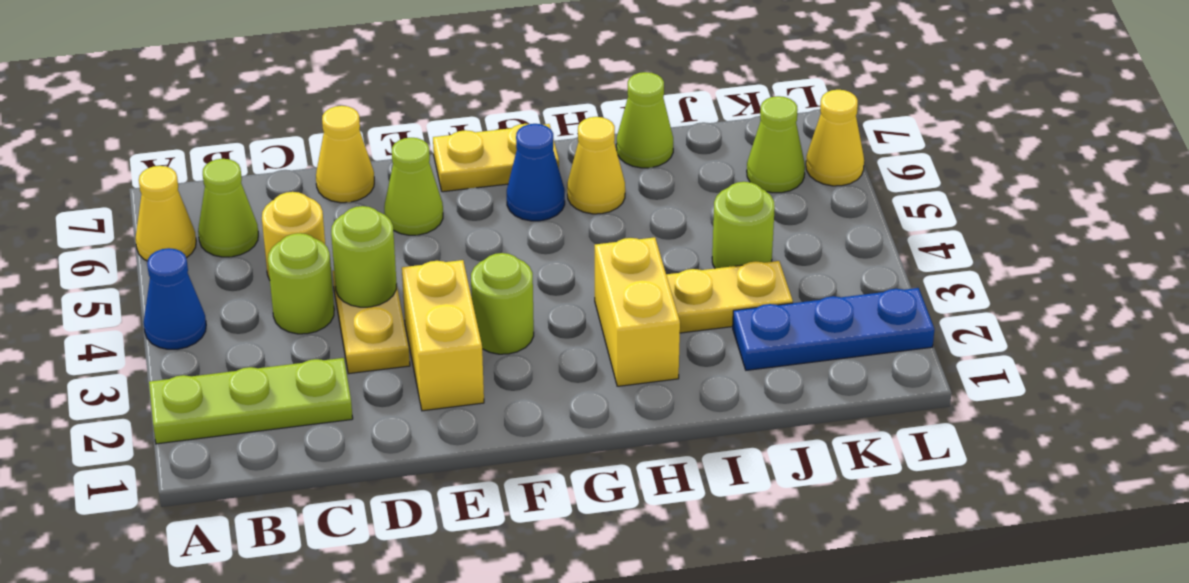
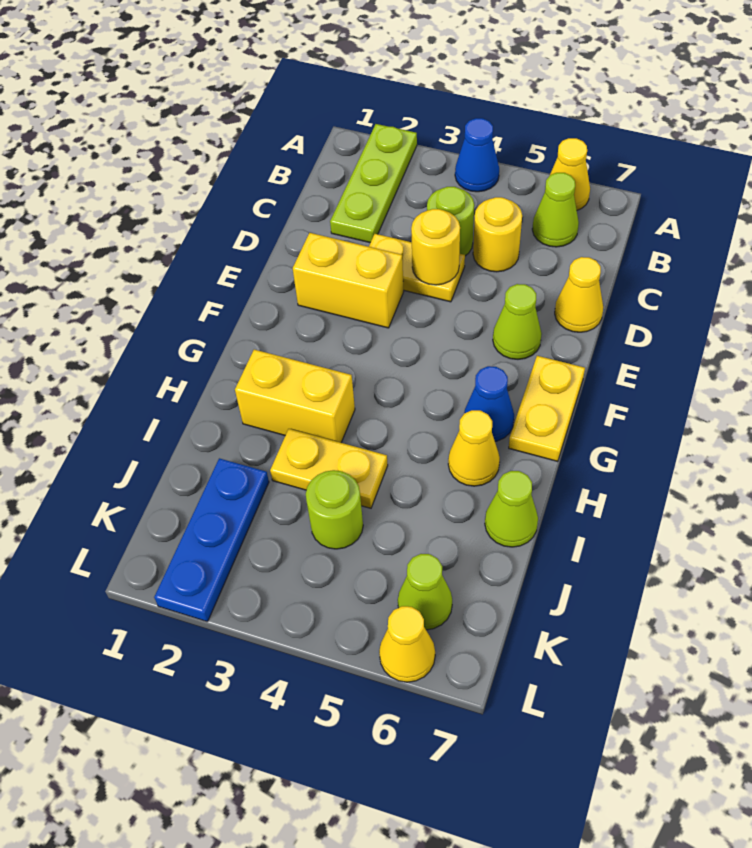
lime round brick D4 level 2 -> yellow round brick D4 level 2
lime round brick F3 level 1 -> none
yellow plate I3:J3 level 1 -> yellow plate I3:I4 level 1

